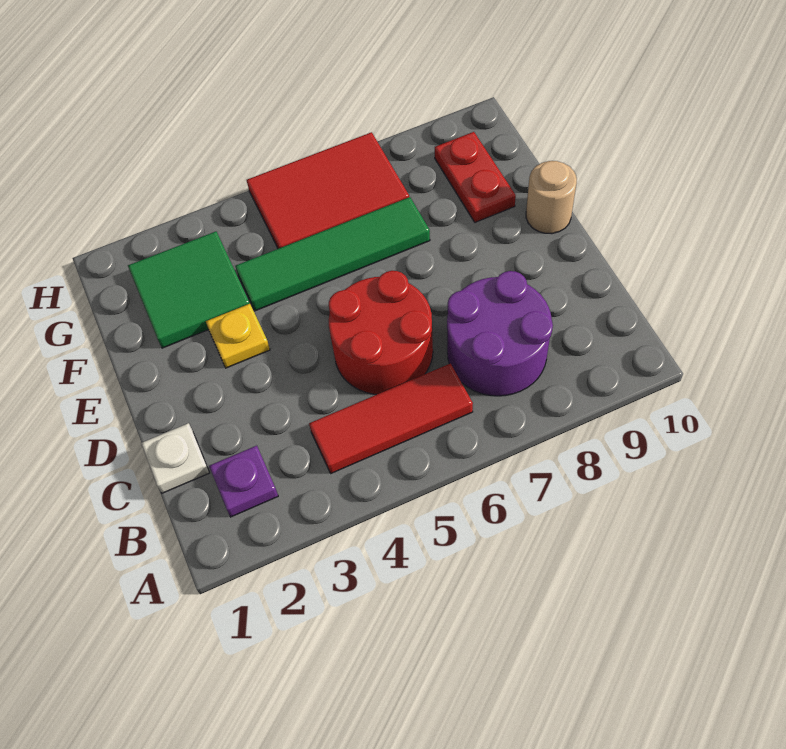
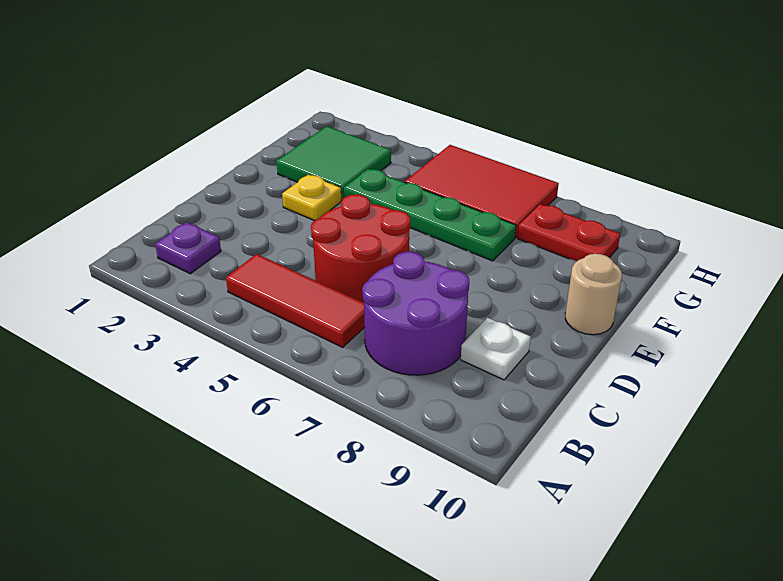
white plate C1 level 1 -> white plate C9 level 1
green tile F4:F7 level 1 -> green plate F4:F7 level 1
red plate F9:G9 level 1 -> red plate G8:G9 level 1

